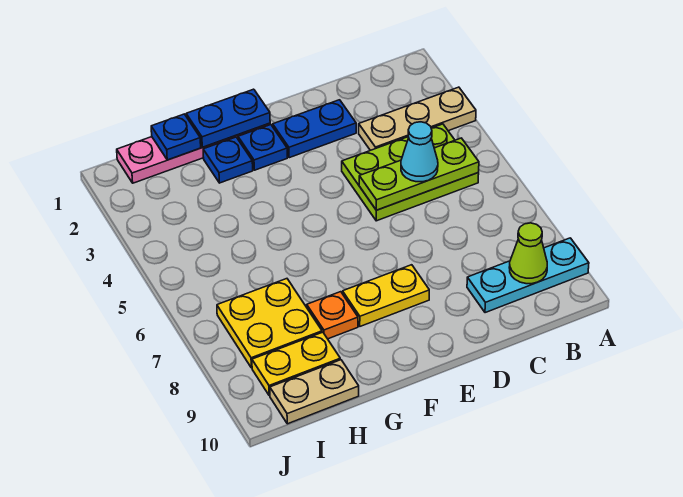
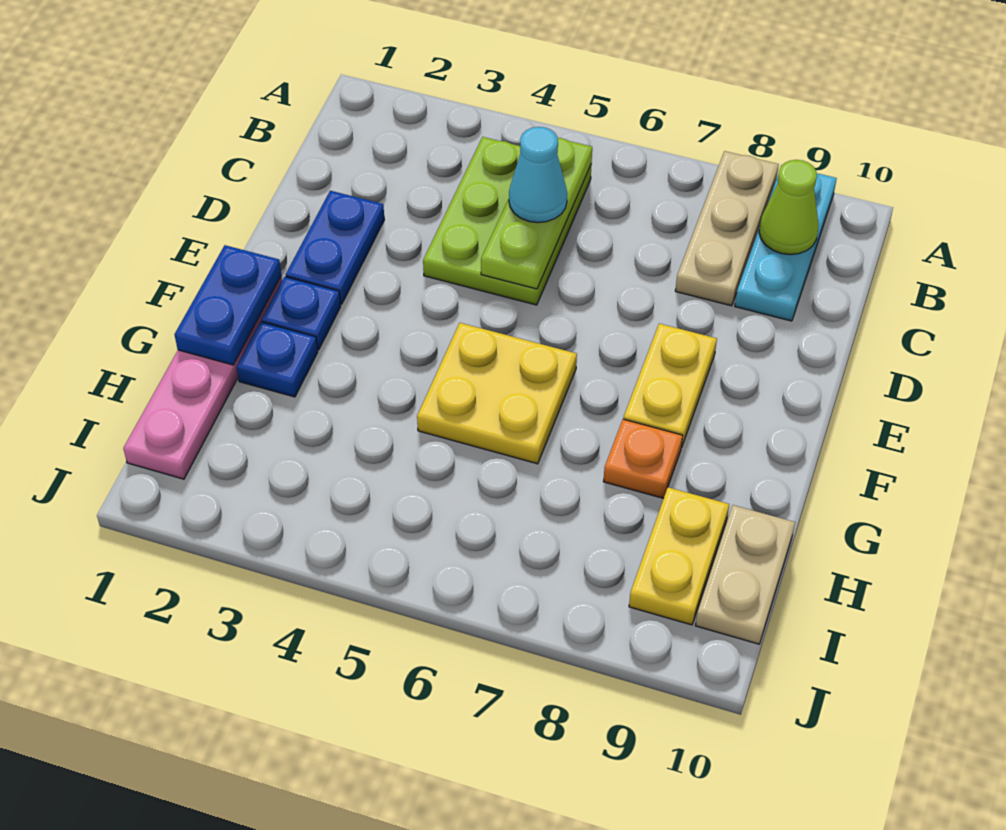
tan plate A3:C3 level 1 -> tan plate A8:C8 level 1
blue plate H1 level 2 -> none
yellow plate H7:I8 level 1 -> yellow plate F5:G6 level 1

